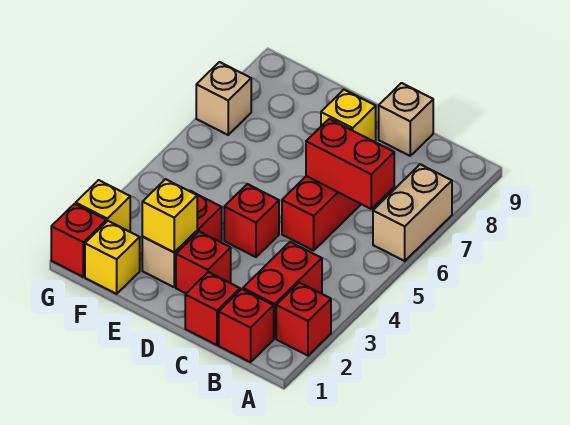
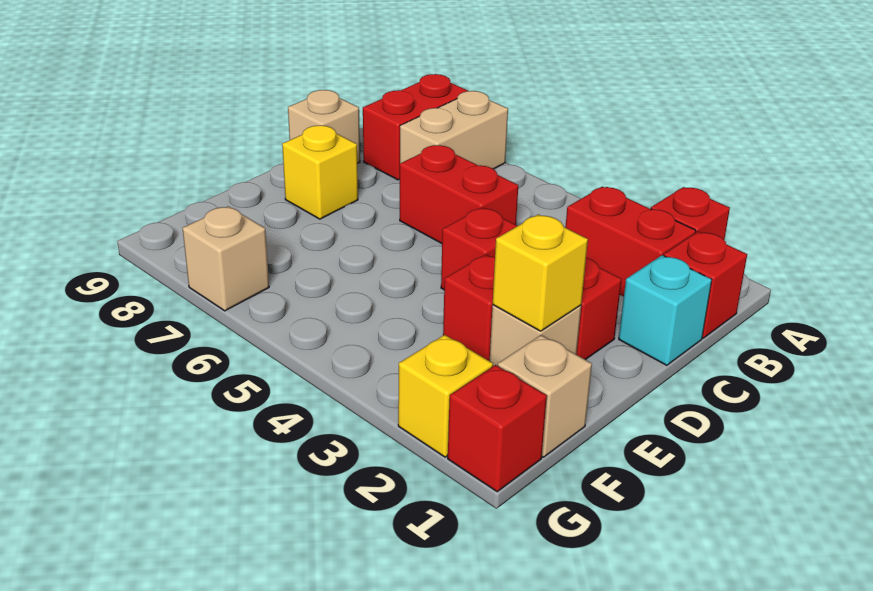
tan brick A6:A7 level 1 -> tan brick A7:B7 level 1
red brick B6:C6 level 2 -> red brick A8:B8 level 1
red brick C1 level 1 -> cyan brick C1 level 1
yellow brick F1 level 1 -> tan brick F1 level 1

